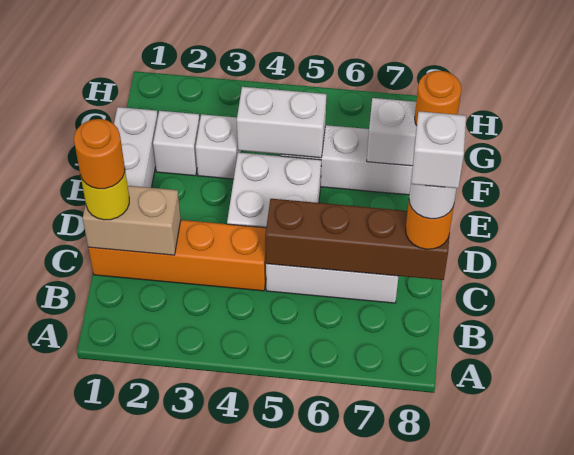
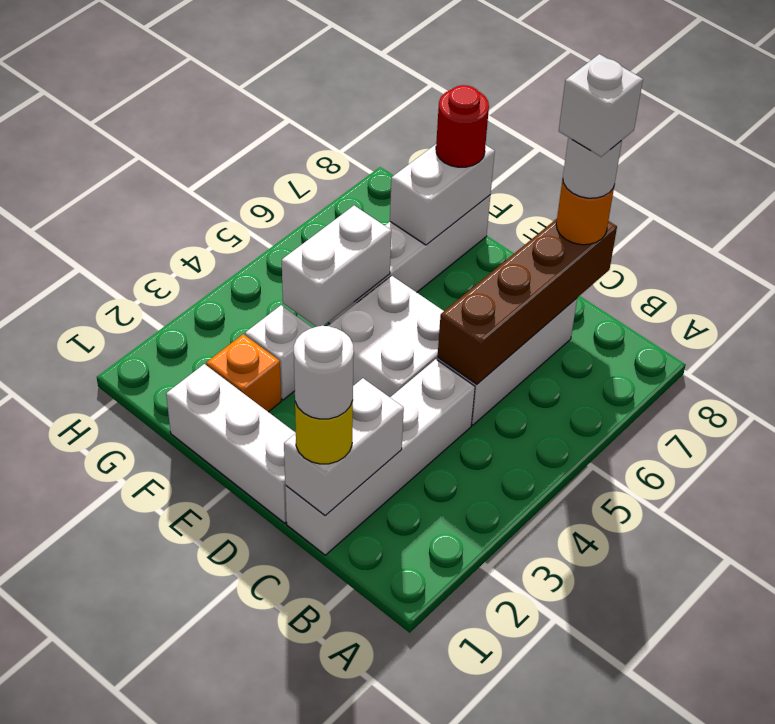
orange brick C1:C4 level 1 -> white brick C1:C4 level 1
tan brick C1:C2 level 2 -> white brick C1:C2 level 2
orange round brick C1 level 4 -> white round brick C1 level 4
white brick F2 level 1 -> orange brick F2 level 1
orange round brick F8 level 3 -> red round brick F8 level 3

